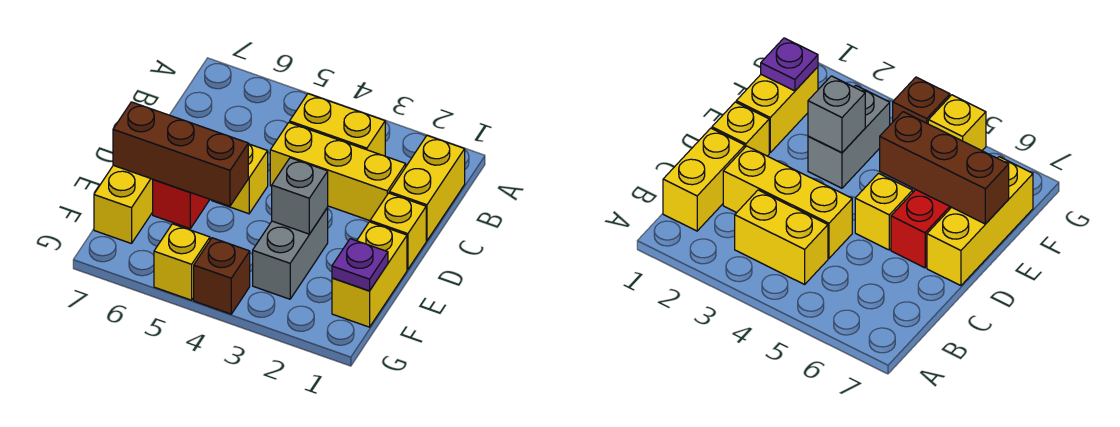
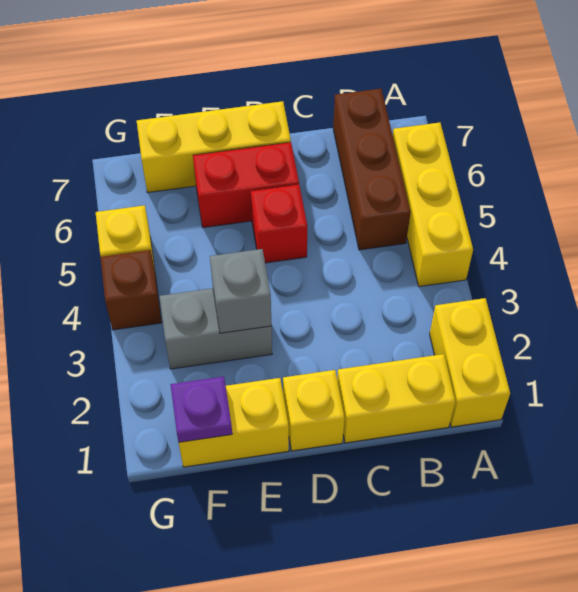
yellow brick B3:B4 level 1 -> yellow brick A1:A2 level 1
yellow brick C2:C4 level 1 -> yellow brick A4:A6 level 1
yellow brick D5 level 1 -> red brick D5 level 1
brown brick E5:E7 level 2 -> brown brick B5:B7 level 1

